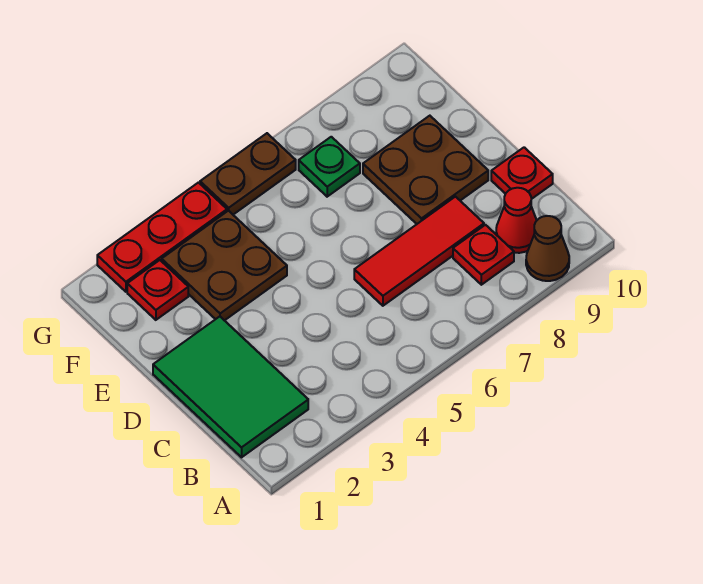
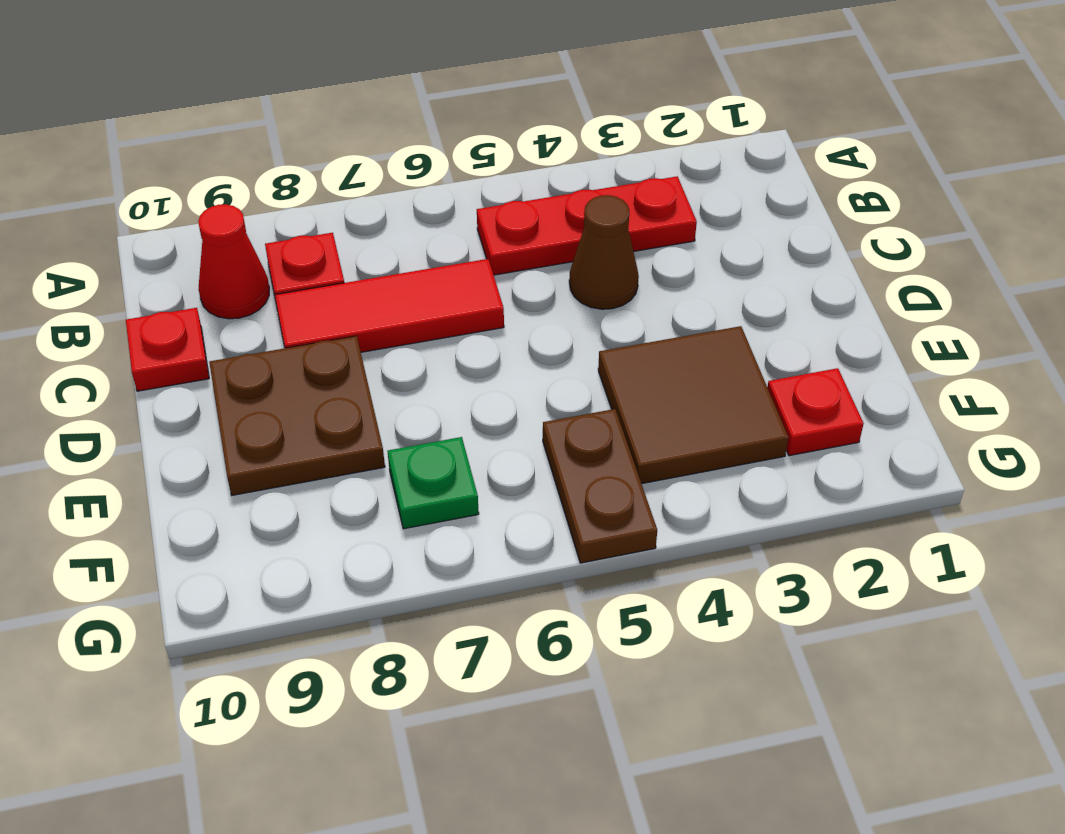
brown cone A9 level 1 -> brown cone C4 level 1
green tile B1:D2 level 1 -> none
brown plate E3:F4 level 1 -> brown tile E3:F4 level 1
red plate G2:G4 level 1 -> red plate B3:B5 level 1
brown plate G5:G6 level 1 -> brown plate F5:G5 level 1

